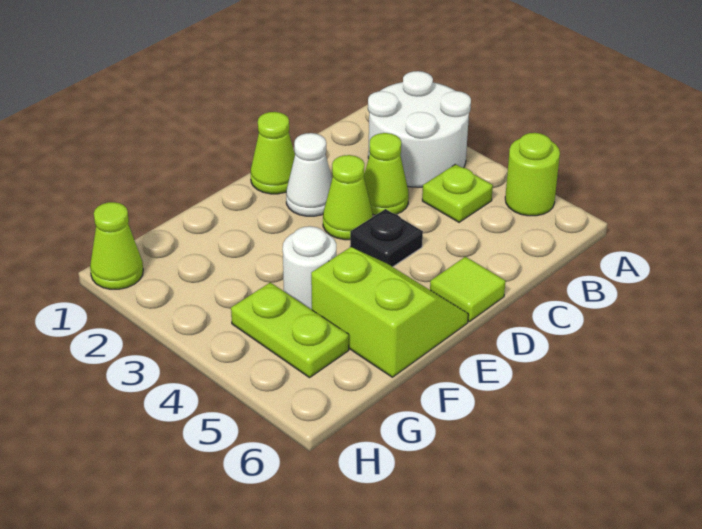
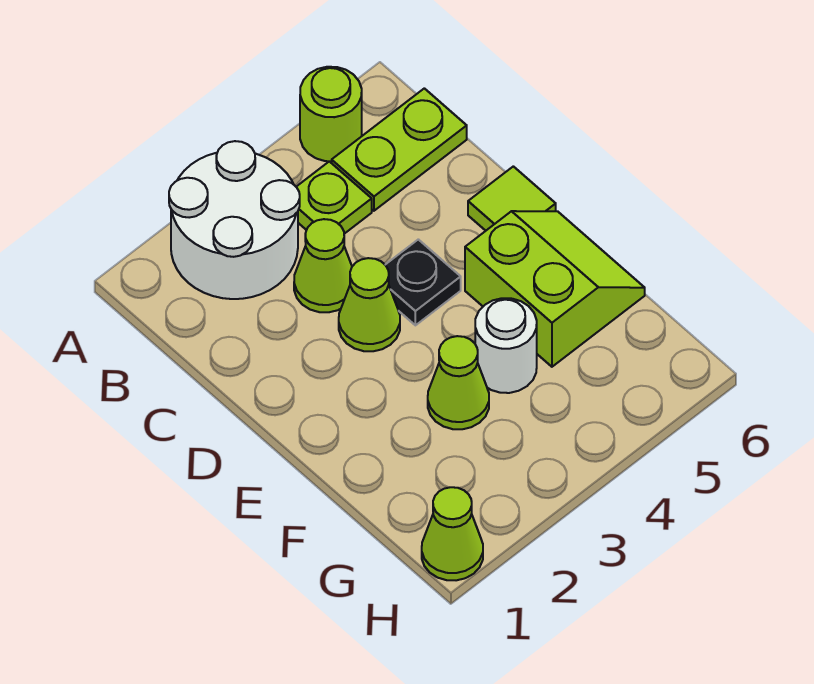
lime cone D1 level 1 -> lime cone F3 level 1
white cone D2 level 1 -> none
lime slope E5:F6 level 1 top F -> lime slope E5:F6 level 1 top 5
lime plate G4:G5 level 1 -> lime plate B5:B6 level 1

